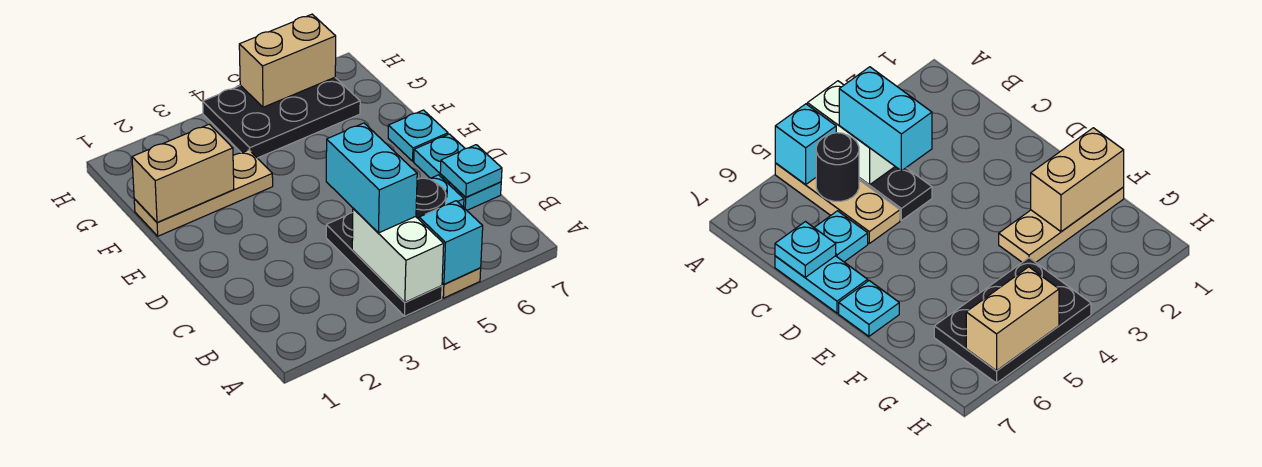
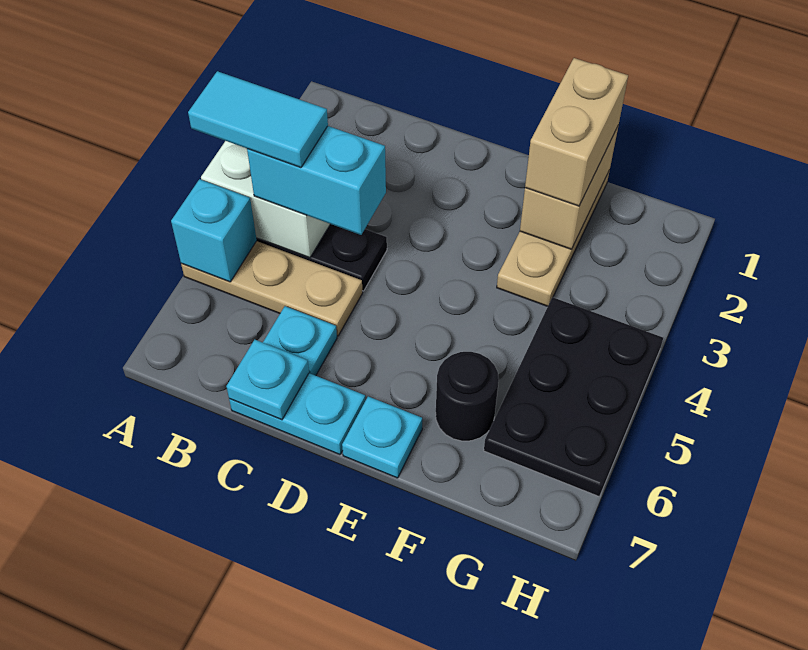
none -> cyan tile A4:B4 level 4
black round brick B5 level 2 -> black round brick F6 level 1
tan brick H5:H6 level 2 -> tan brick F1:F2 level 3

